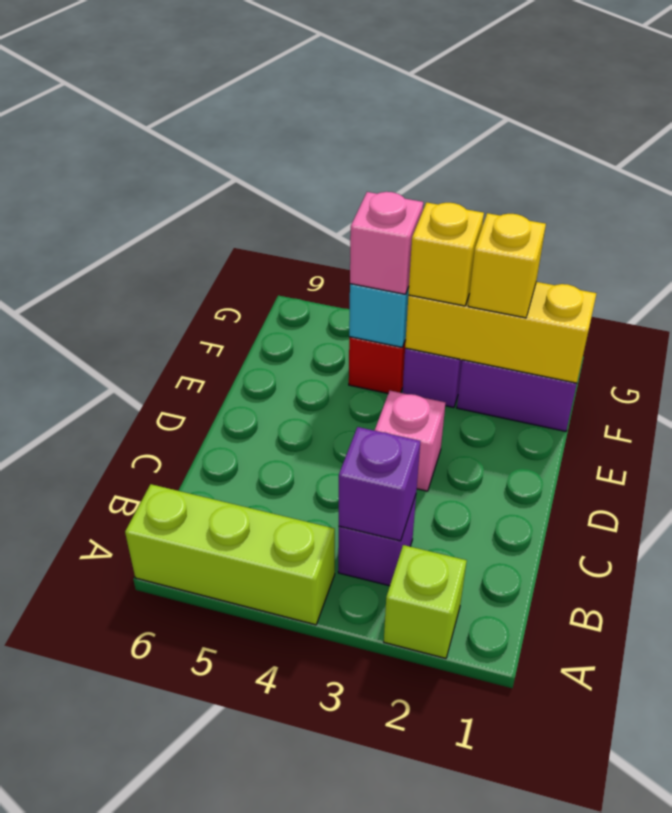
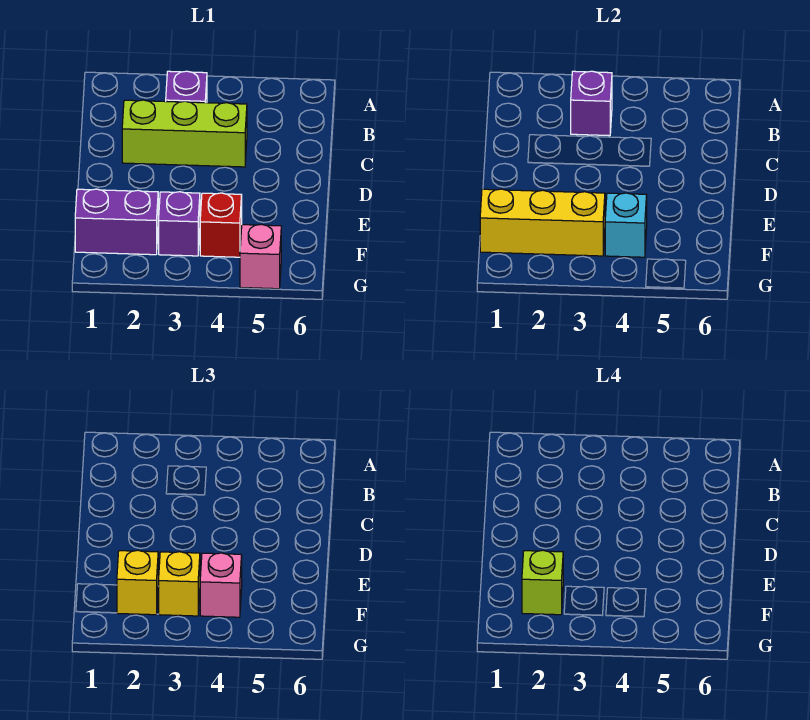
lime brick A2 level 1 -> lime brick F2 level 4
lime brick A4:A6 level 1 -> lime brick C2:C4 level 1
pink brick D3 level 1 -> pink brick G5 level 1

